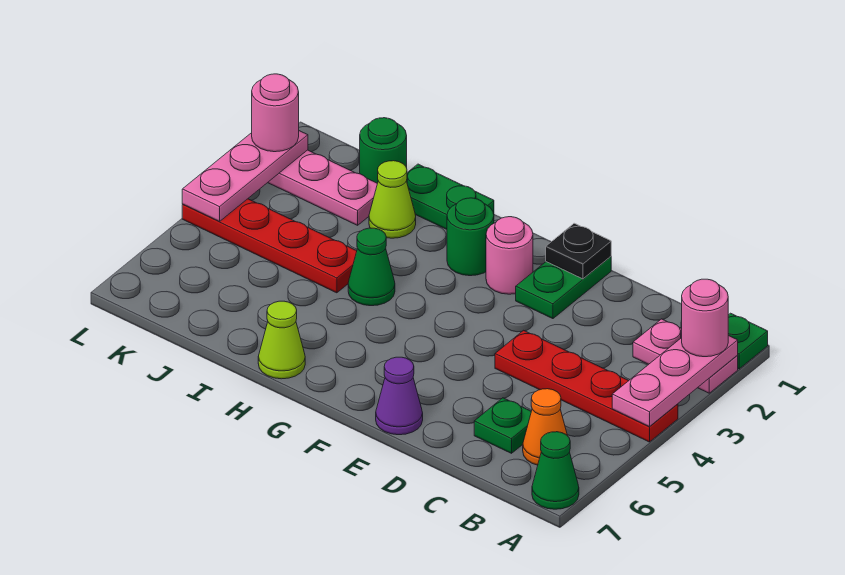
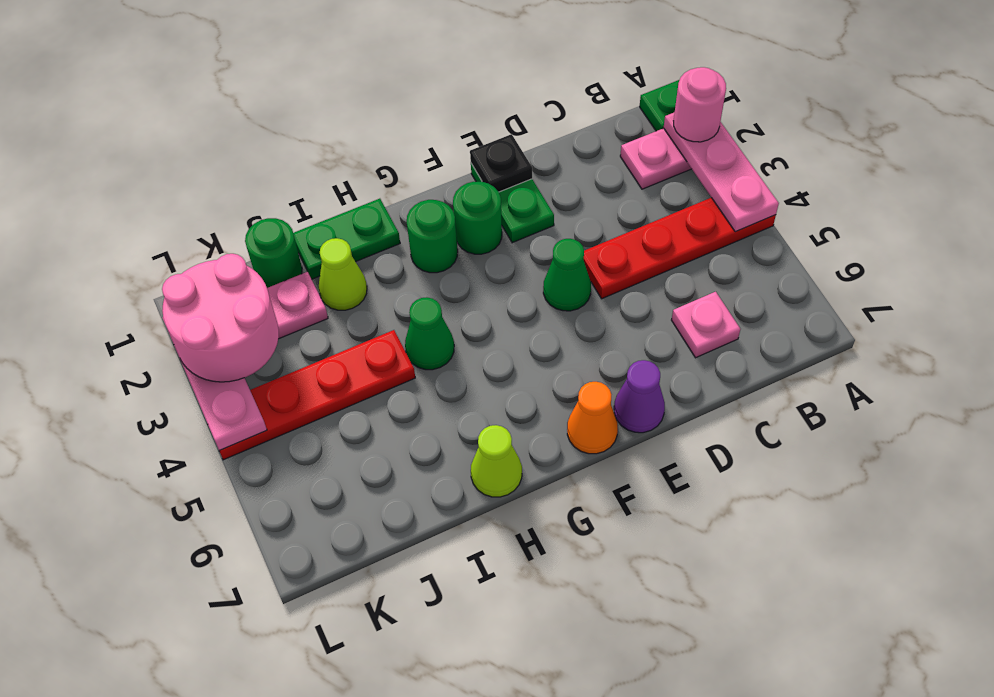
green cone A7 level 1 -> green cone E4 level 1
orange cone B6 level 1 -> orange cone F7 level 1
green plate C6 level 1 -> pink plate C6 level 1
pink round brick F2 level 1 -> green round brick F2 level 1
pink round brick L2 level 3 -> pink round brick K2:L3 level 3

